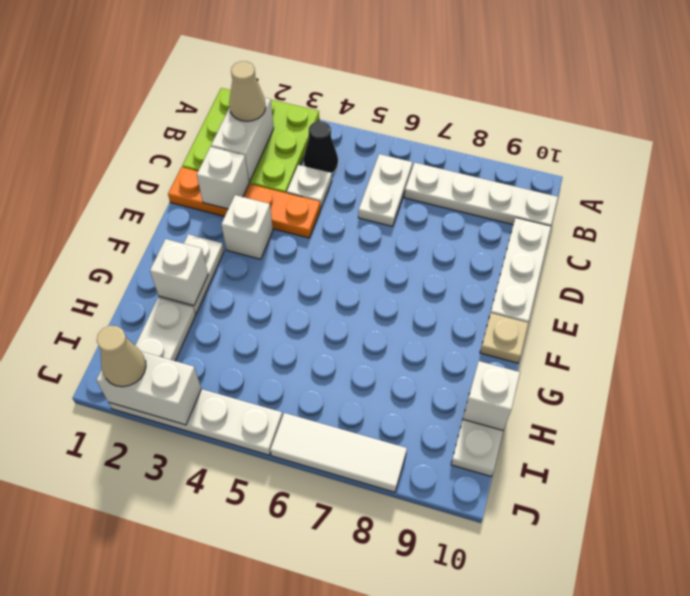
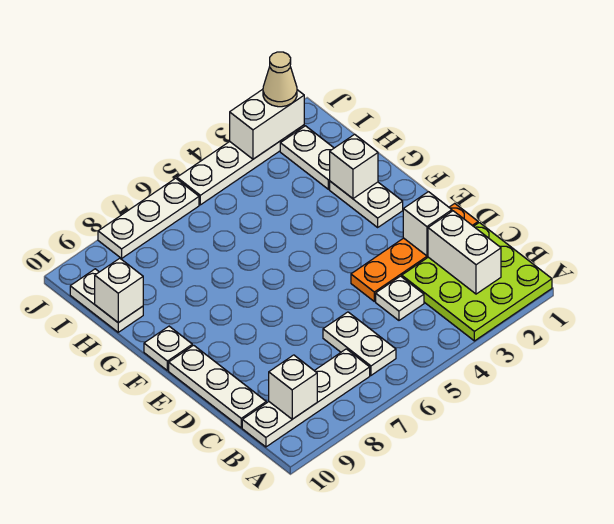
tan cone B2 level 3 -> none
black cone B4 level 1 -> none
white brick E3 level 1 -> white brick B9 level 2
tan plate F10 level 1 -> white plate F10 level 1
white tile J6:J8 level 1 -> white plate J6:J8 level 1

